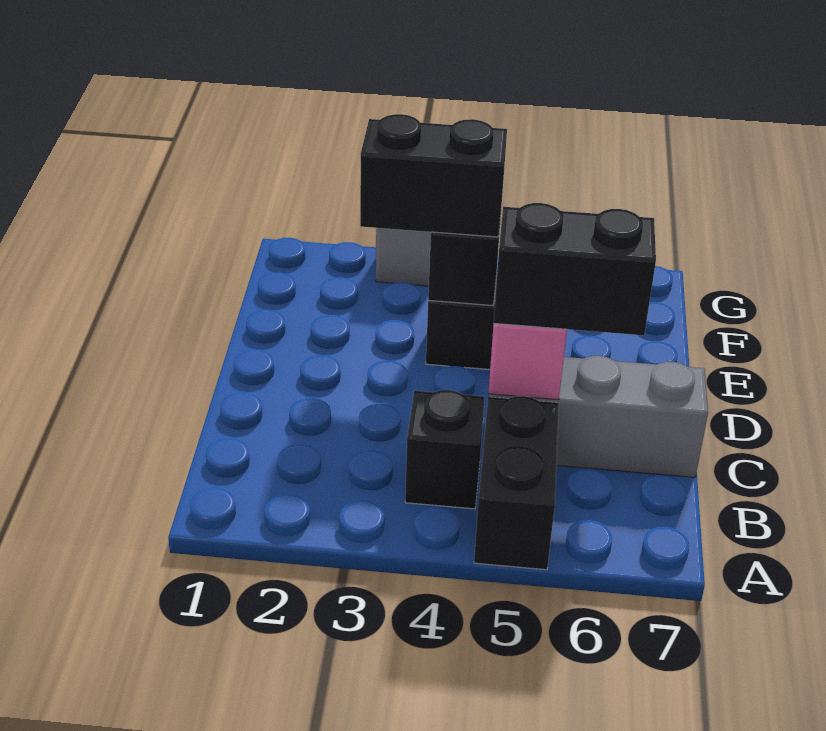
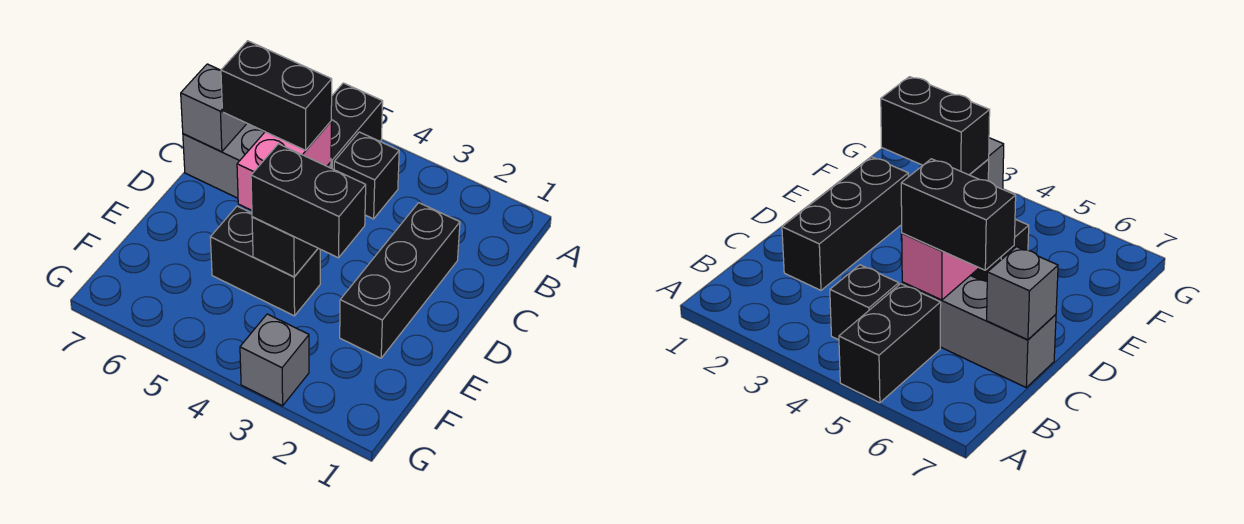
none -> black brick C2:E2 level 1
none -> grey brick C7 level 2

